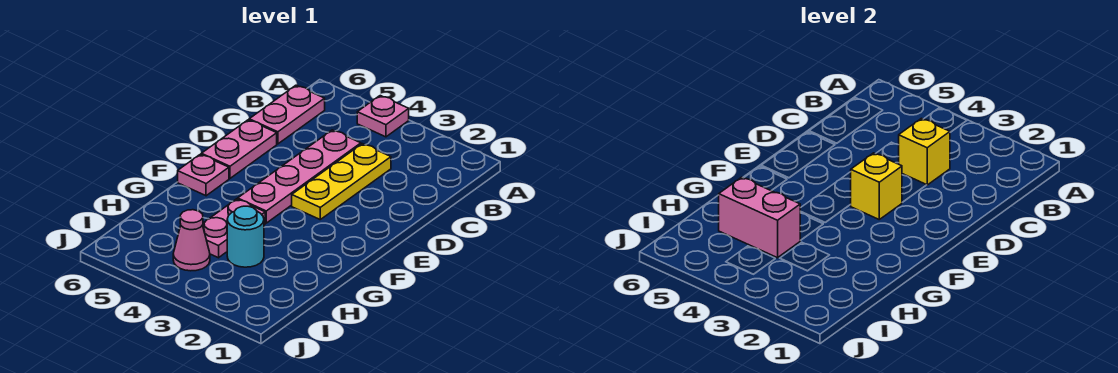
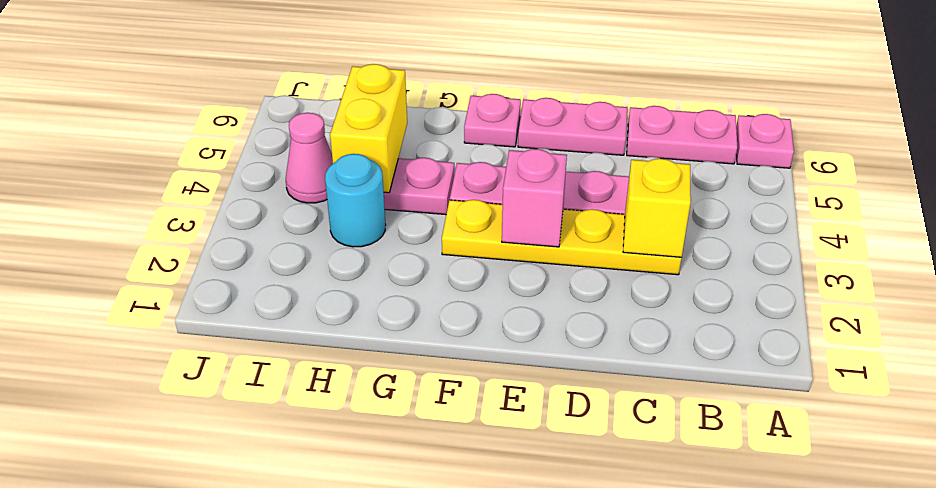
pink plate A4 level 1 -> pink plate A6 level 1
yellow plate C3:E3 level 1 -> yellow plate C3:F3 level 1
yellow brick E3 level 2 -> pink brick E3 level 2
pink brick H4:H5 level 2 -> yellow brick H4:H5 level 2

